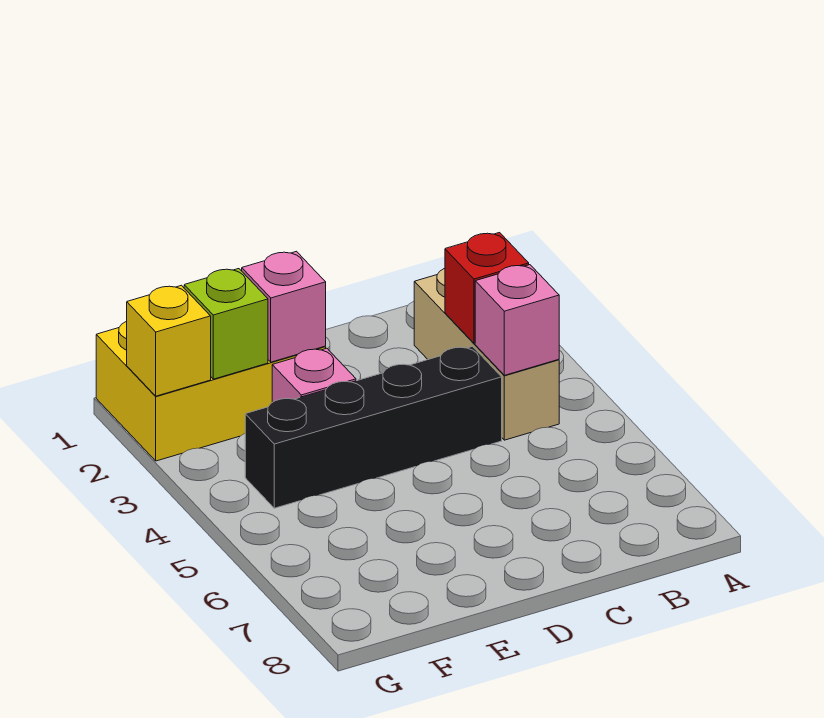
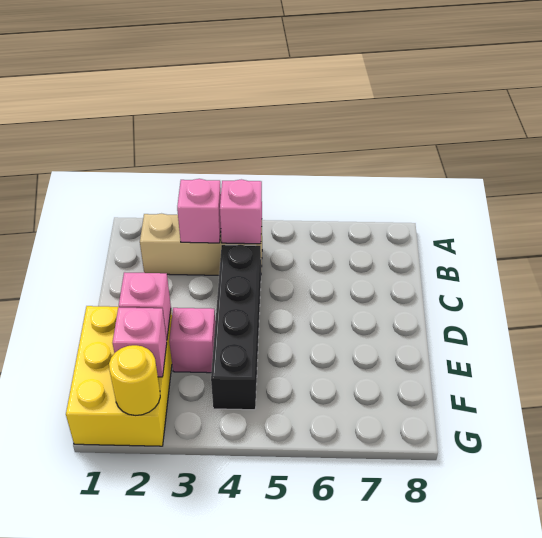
red brick B3 level 2 -> pink brick B3 level 2
lime brick F2 level 2 -> pink brick F2 level 2
yellow brick G2 level 2 -> yellow round brick G2 level 2

